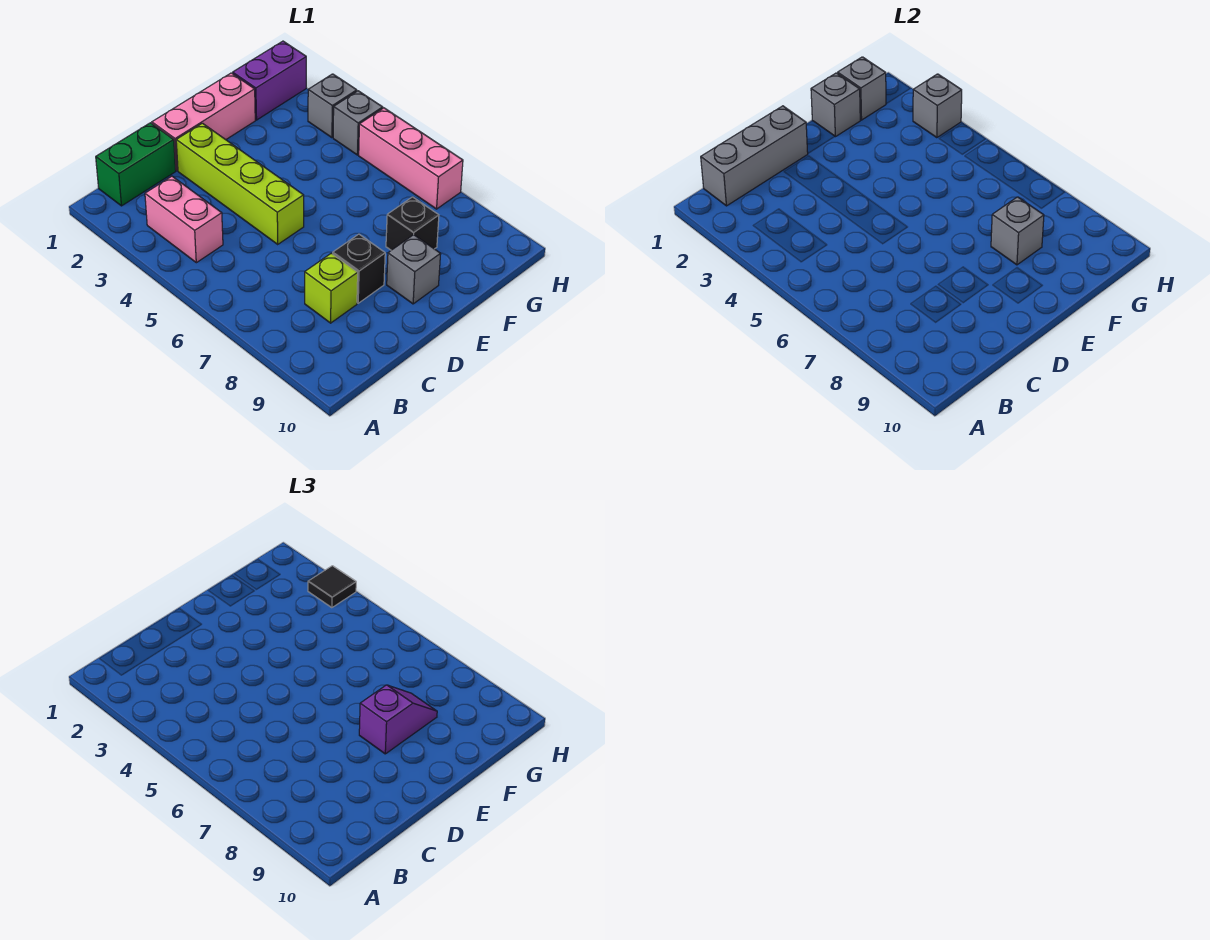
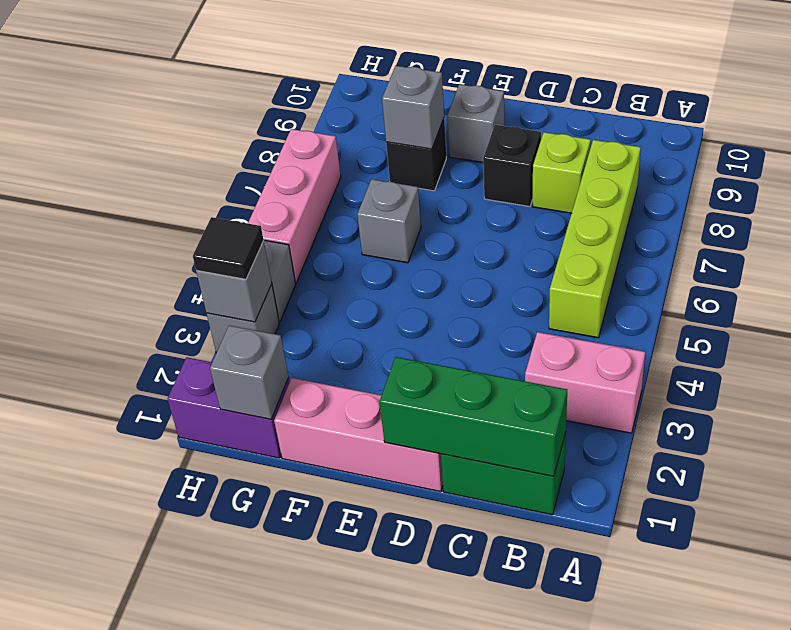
grey brick B1:D1 level 2 -> green brick B1:D1 level 2
pink brick B3:B4 level 1 -> pink brick A3:B3 level 1
lime brick D2:D5 level 1 -> lime brick B5:B8 level 1
purple slope E8:F8 level 3 top E -> none
grey brick F1 level 2 -> grey brick F6 level 1

